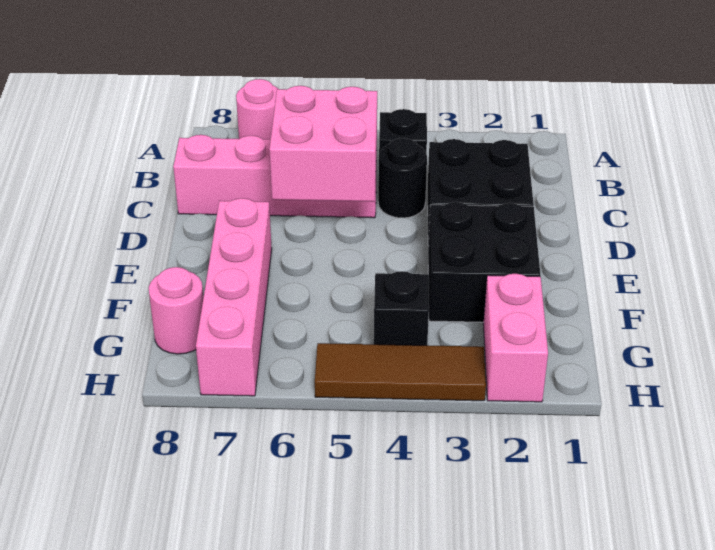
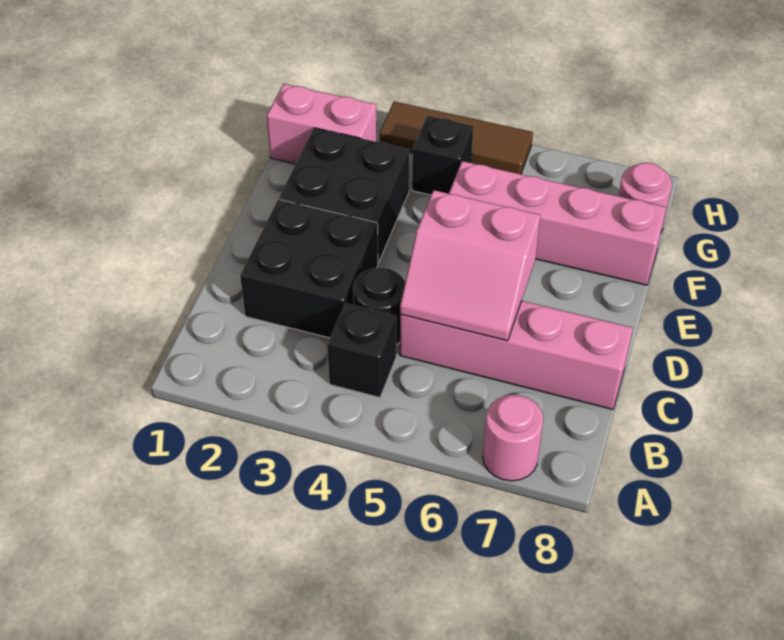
pink brick C5:D6 level 2 -> pink slope C5:D6 level 2 top D
pink brick E7:H7 level 1 -> pink brick F5:F8 level 1
pink brick G2:H2 level 1 -> pink brick G1:G2 level 1

